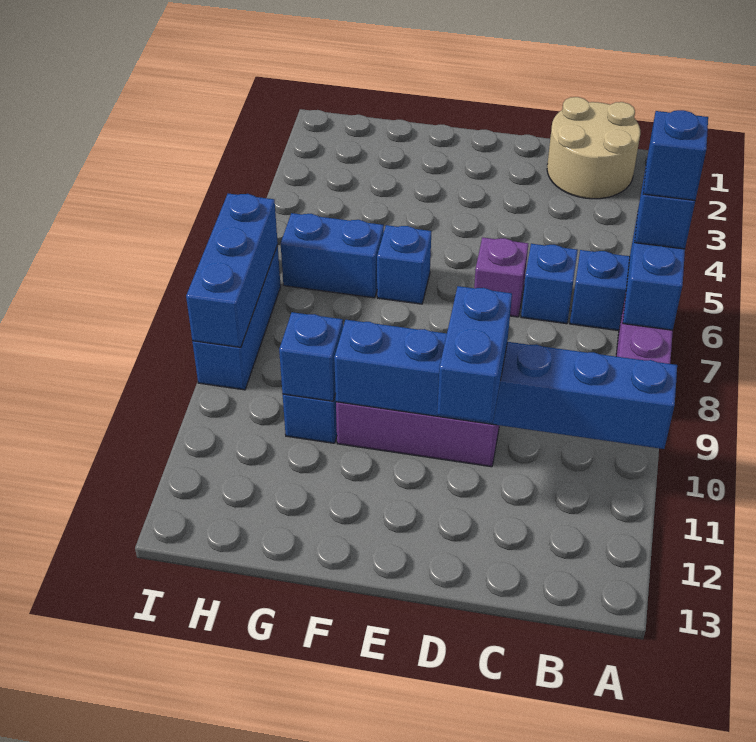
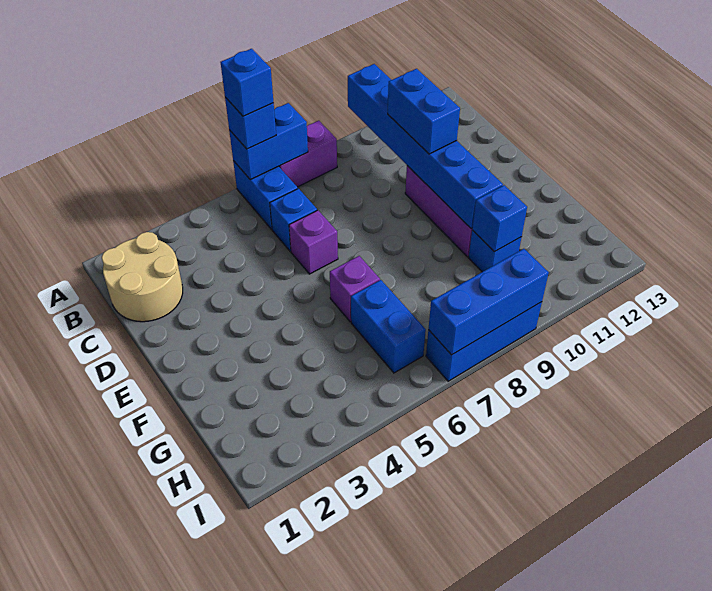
blue brick D10:D11 level 3 -> blue brick C10:D10 level 3
blue brick F6 level 1 -> purple brick F6 level 1

